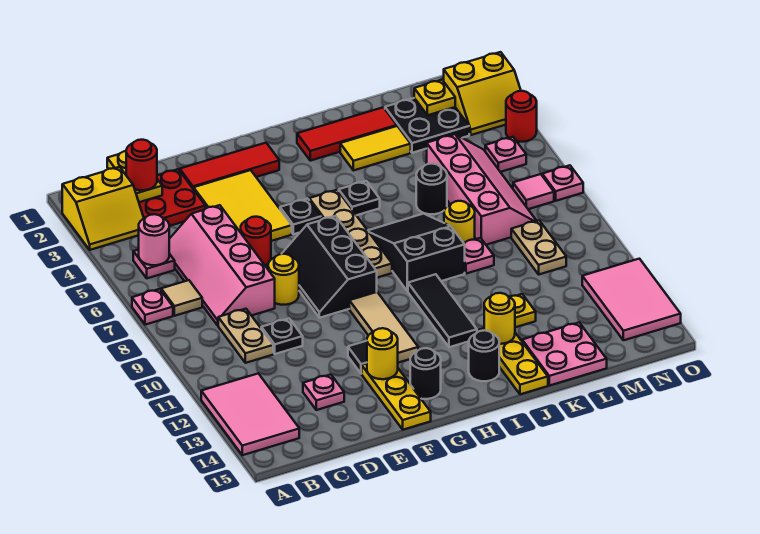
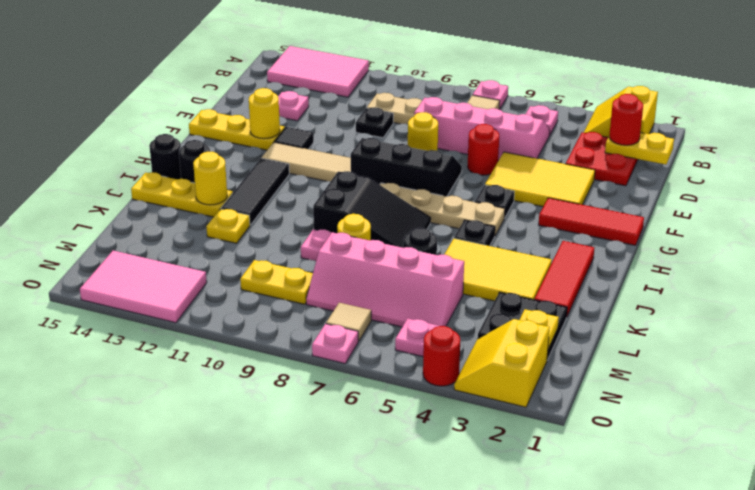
pink round brick B5 level 2 -> none
red tile E2:G2 level 1 -> red tile G1:G3 level 1
black round brick G14 level 1 -> black round brick I15 level 1
black tile I10:I12 level 1 -> black tile H12:J12 level 1
yellow tile J3:K3 level 1 -> yellow tile J3:K5 level 1
pink plate K14:L15 level 1 -> none
tan plate M9:M10 level 1 -> yellow plate M9:M10 level 1
pink tile N7 level 1 -> tan tile N7 level 1

